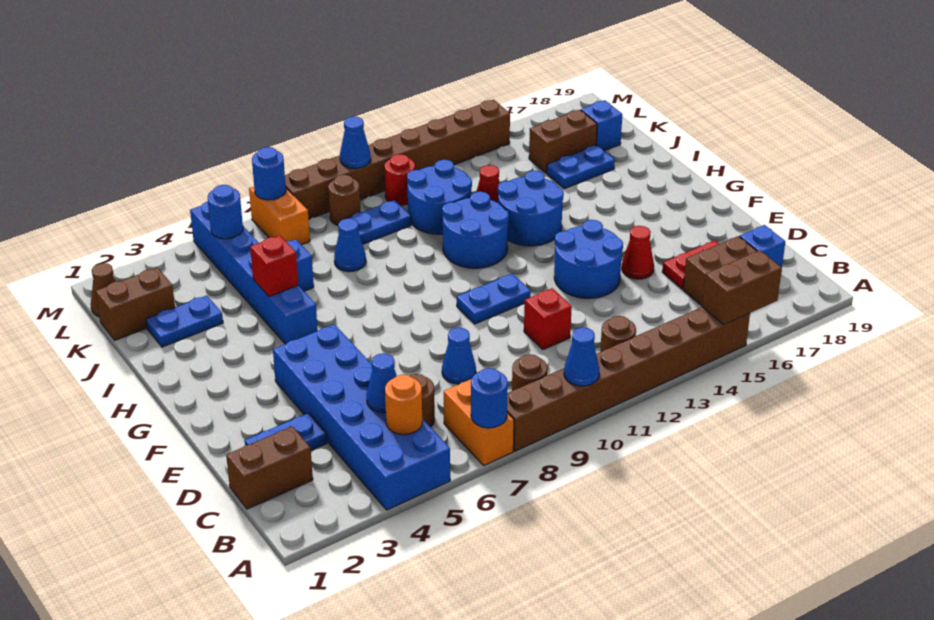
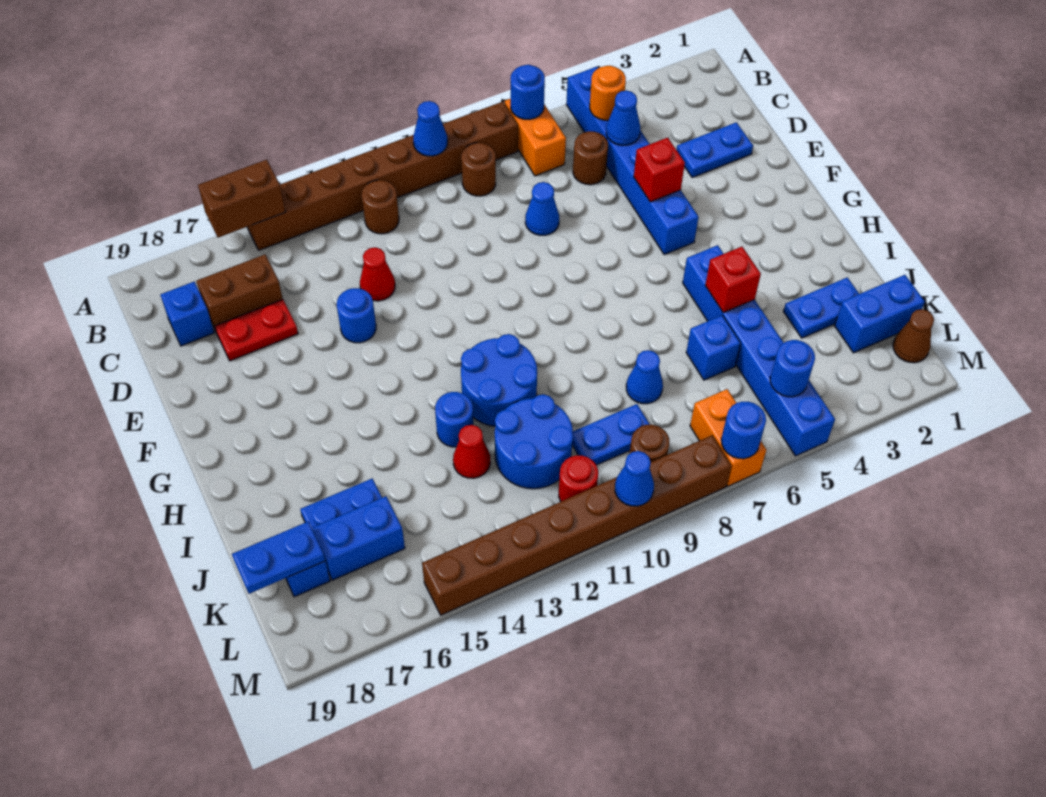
blue brick A4:F5 level 1 -> blue brick A5:F5 level 1
brown brick C1:C2 level 1 -> none
red brick D11 level 1 -> red brick E5 level 2
blue round brick E13:F14 level 1 -> blue round brick E14 level 1
red cone E15 level 1 -> red cone D13 level 1
blue plate F10:F11 level 1 -> blue plate K18:K19 level 2
blue round brick H13:I14 level 1 -> blue round brick I13 level 1
brown brick K1:K2 level 1 -> blue brick K1:K2 level 1
brown brick K16:K17 level 1 -> blue brick K16:K17 level 1

